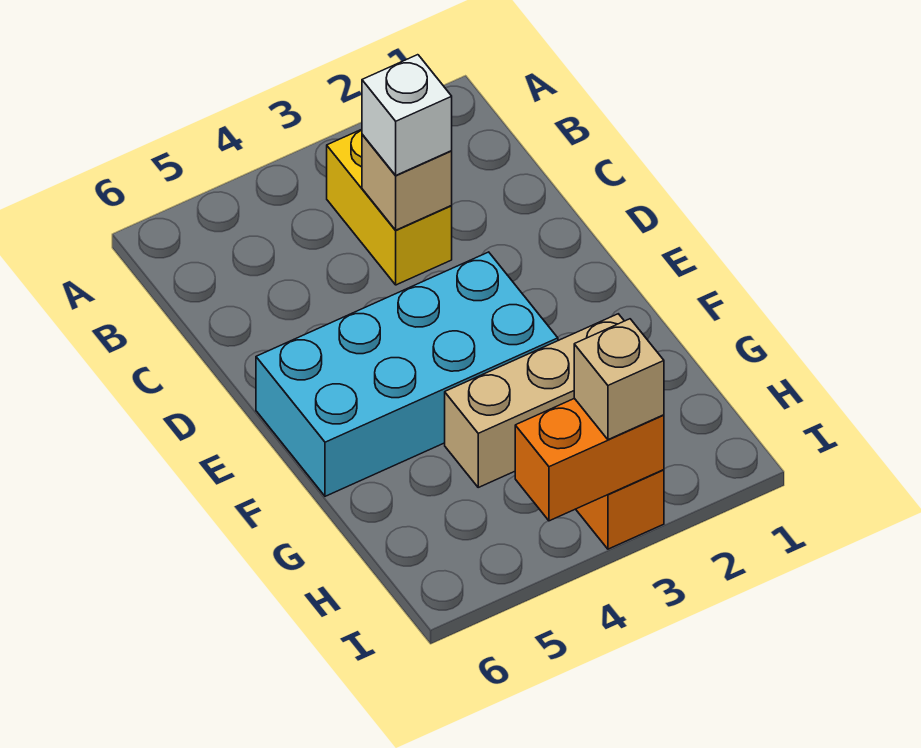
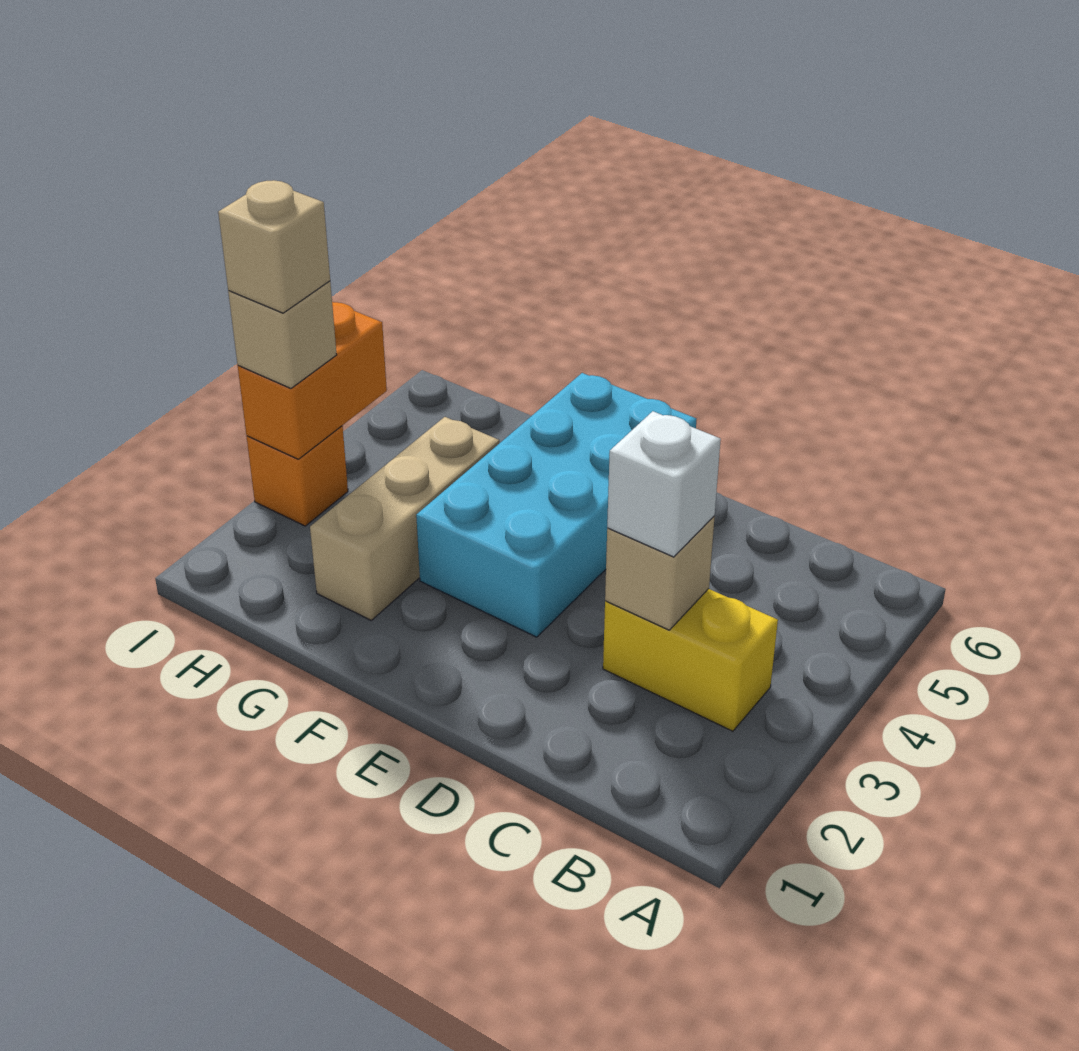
none -> tan brick I3 level 4

